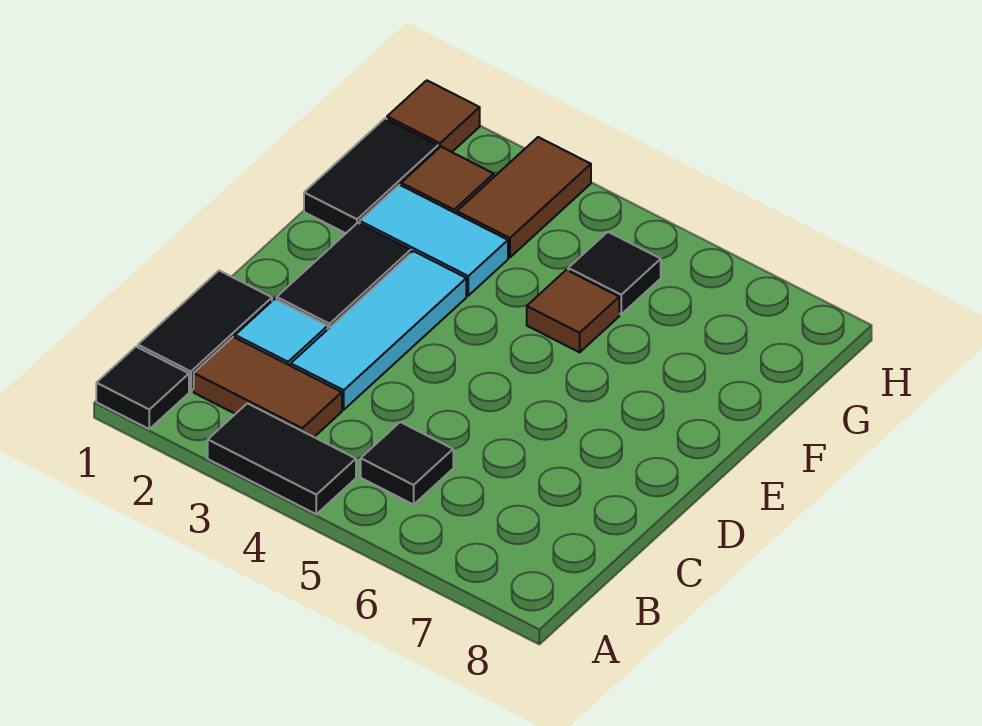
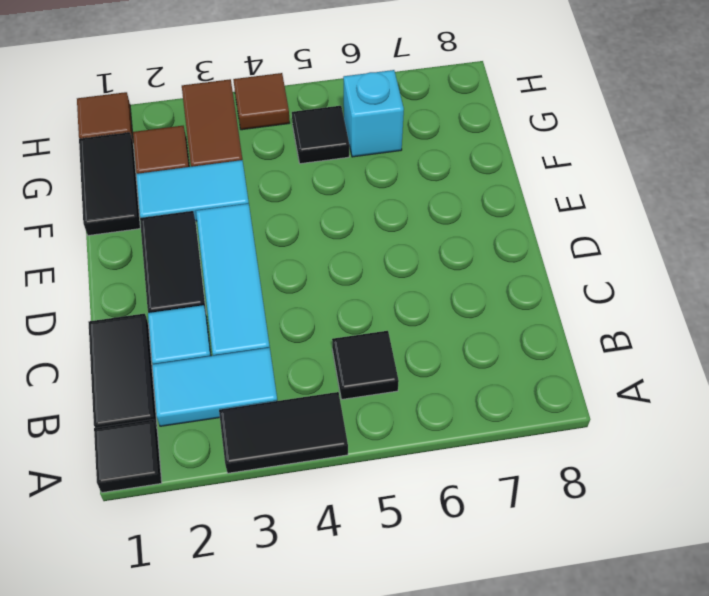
brown tile B2:B3 level 1 -> cyan tile B2:B3 level 1
brown tile F5 level 1 -> brown tile H4 level 1
none -> cyan brick G6 level 1

